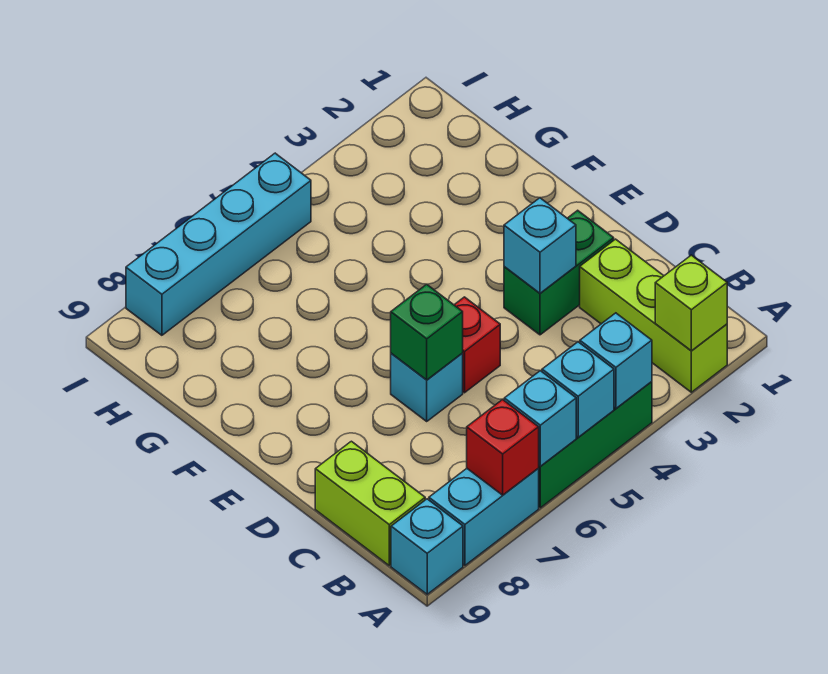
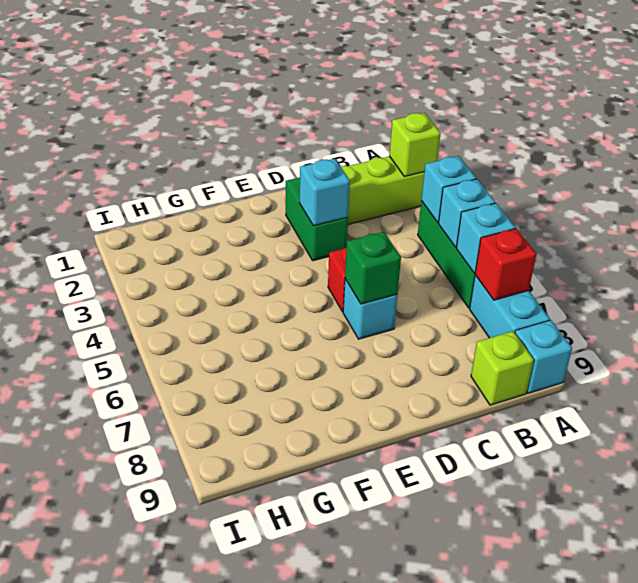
lime brick B9:C9 level 1 -> lime brick B9 level 1
cyan brick I5:I8 level 1 -> none

